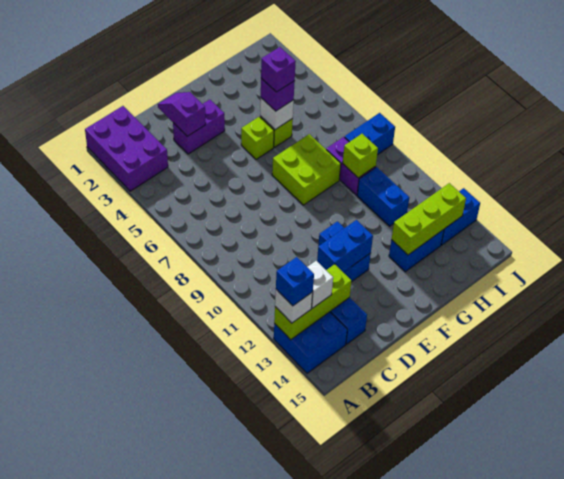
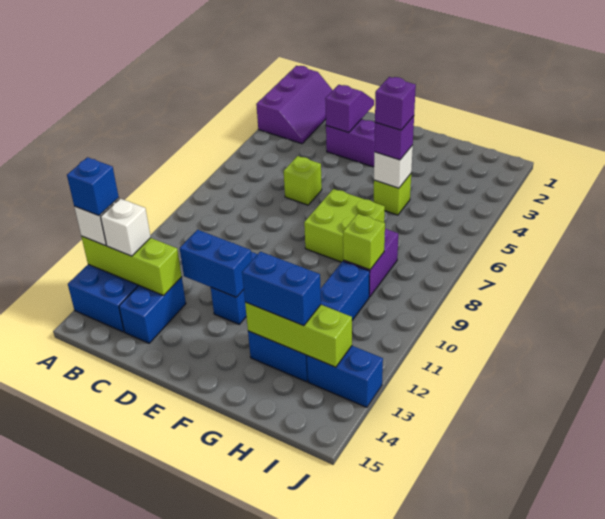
purple brick A1:B3 level 1 -> purple slope A1:B3 level 1 top A
lime brick F5 level 1 -> lime brick D6 level 1
blue brick I8:J8 level 1 -> blue brick G13:H13 level 3

